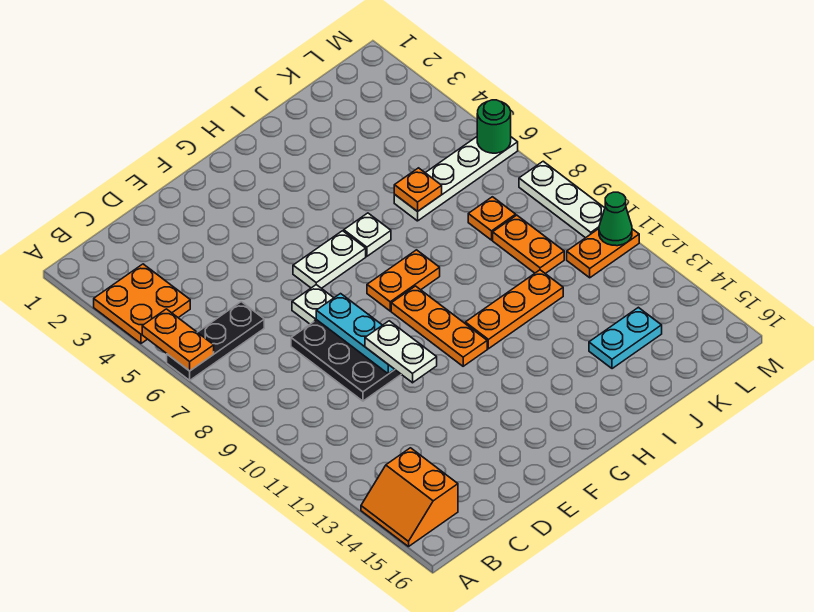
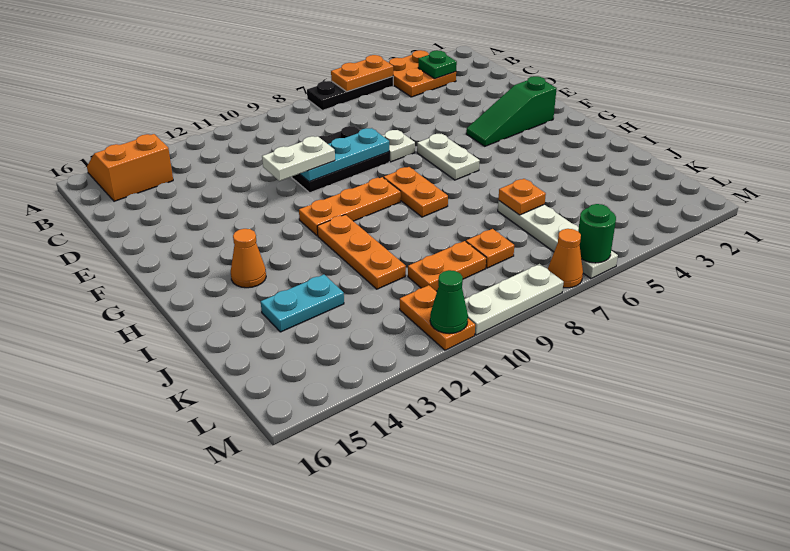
black plate A6:C6 level 1 -> black plate A5:A7 level 1
none -> green plate B3 level 2
none -> green slope F2:F4 level 1 top 2
white plate H6 level 1 -> none
none -> orange cone H14 level 1
cyan plate J14:K14 level 1 -> cyan plate J13:J14 level 1
none -> orange cone M7 level 1

